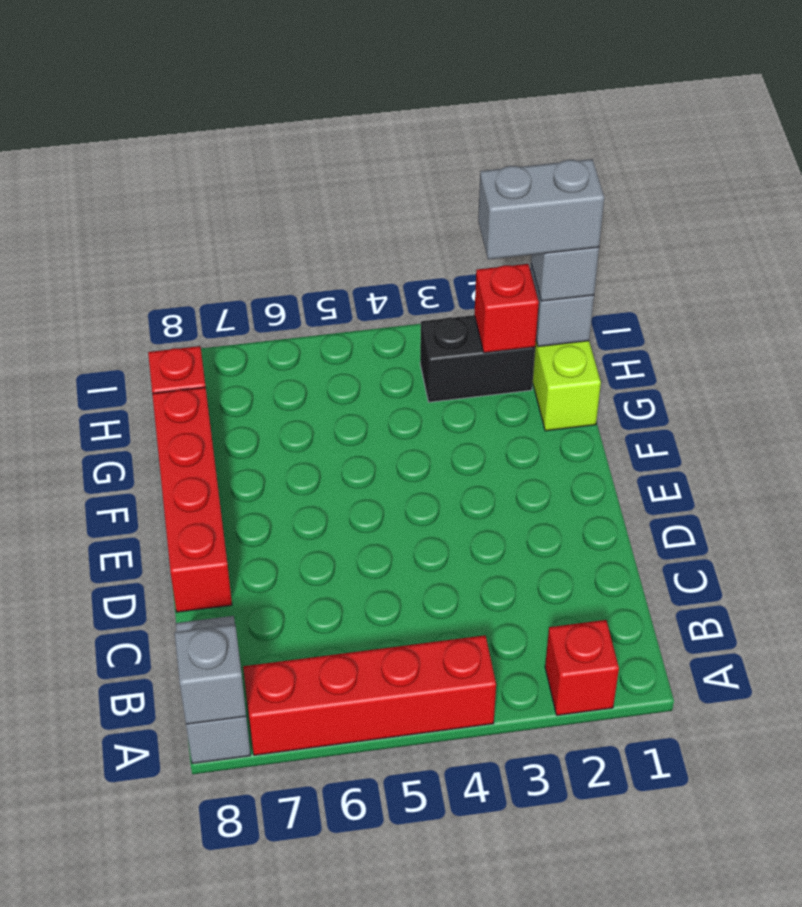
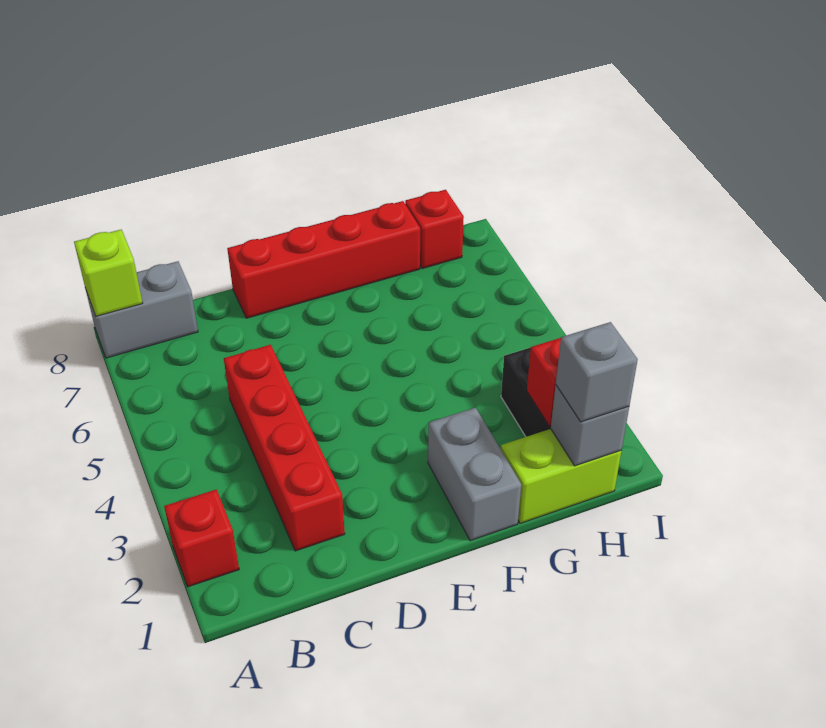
red brick A4:A7 level 1 -> red brick C2:C5 level 1
grey brick A8 level 2 -> lime brick A8 level 2
grey brick H1:H2 level 4 -> grey brick F1:F2 level 1

